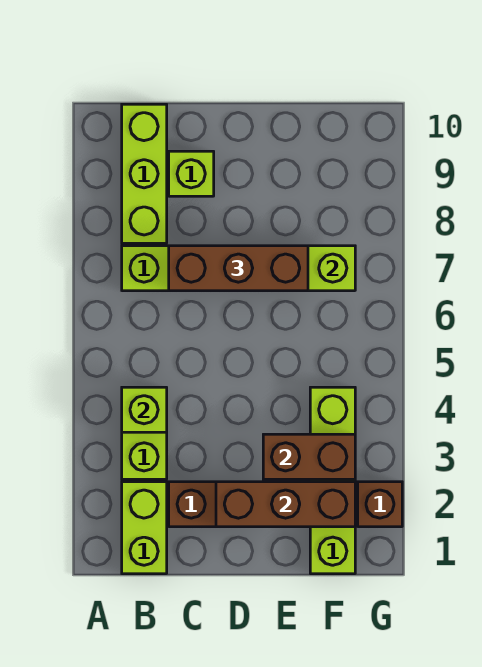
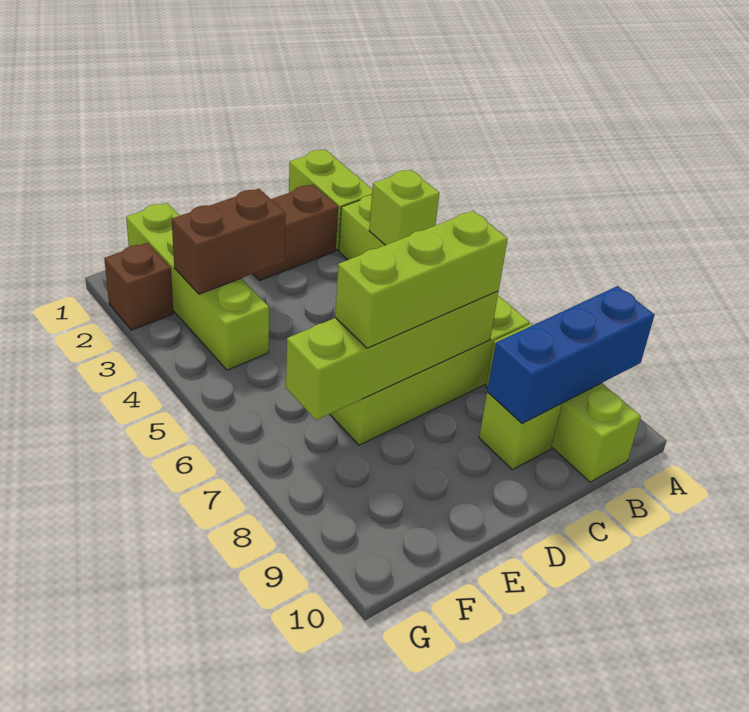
none -> blue brick A9:C9 level 2
brown brick C7:E7 level 3 -> lime brick C7:E7 level 3
brown brick D2:F2 level 2 -> none

